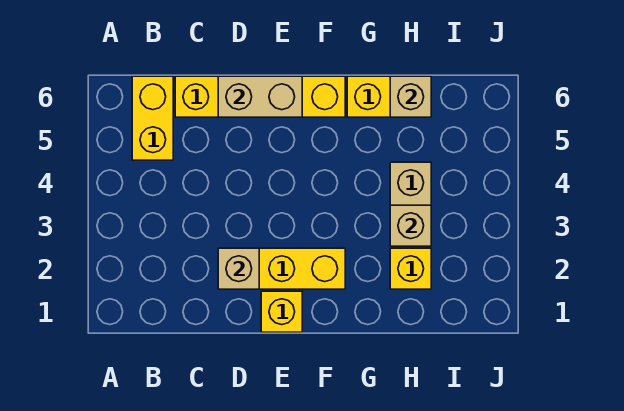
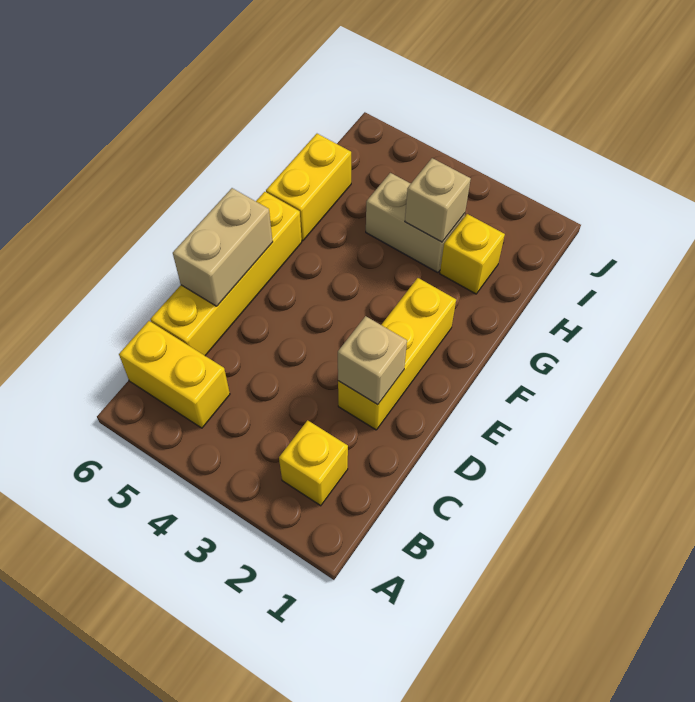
yellow brick E1 level 1 -> yellow brick B2 level 1
tan brick H6 level 2 -> none

